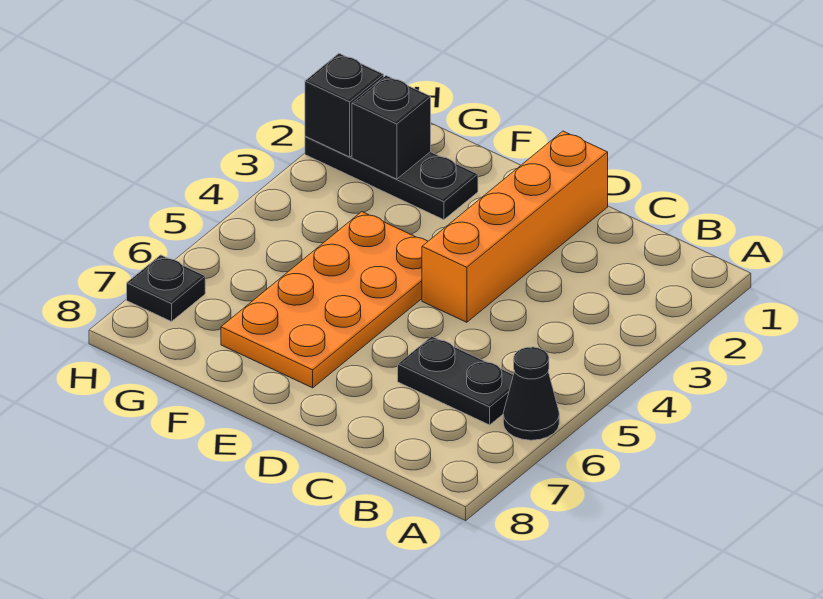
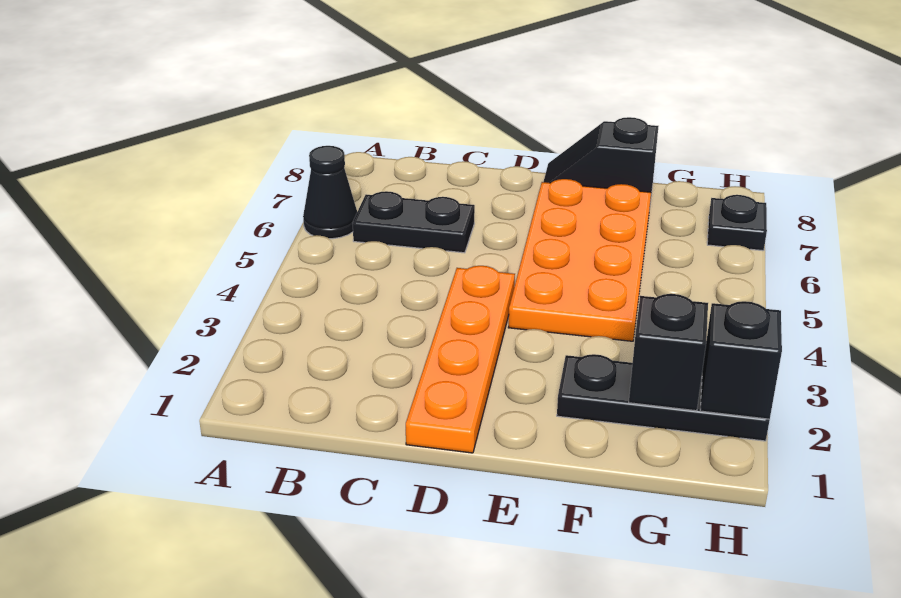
orange brick D1:D4 level 1 -> orange plate D1:D4 level 1
none -> black slope E8:F8 level 1 top F

